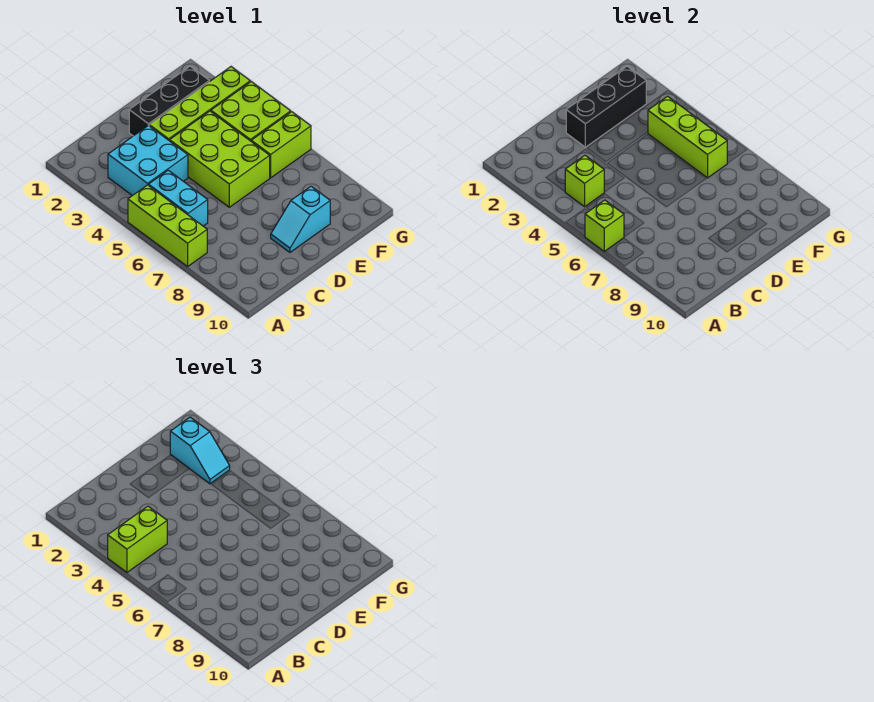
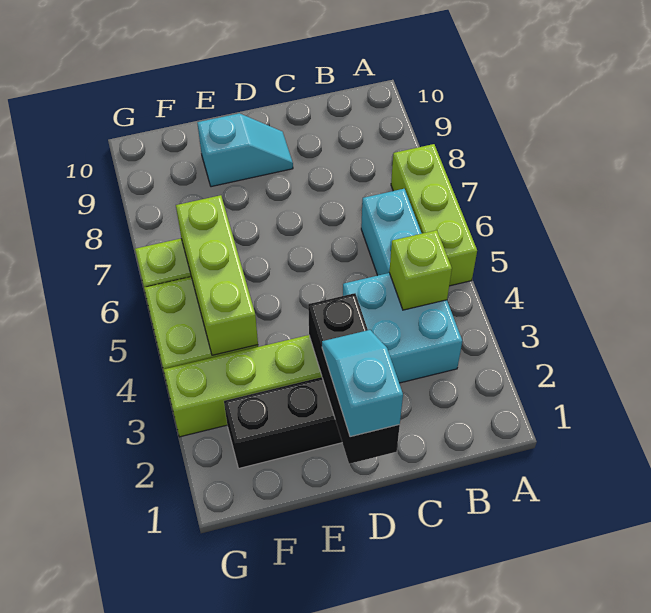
lime brick A4:B4 level 3 -> none
lime brick A6 level 2 -> none
black brick D2:F2 level 2 -> black brick D1:D3 level 2
lime brick D4:E6 level 1 -> none
cyan slope F2:F3 level 3 top 2 -> cyan slope D1:D2 level 3 top 1

